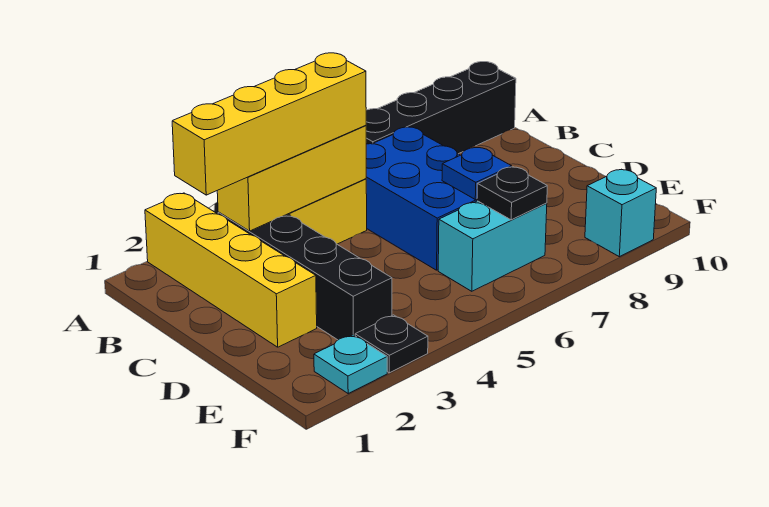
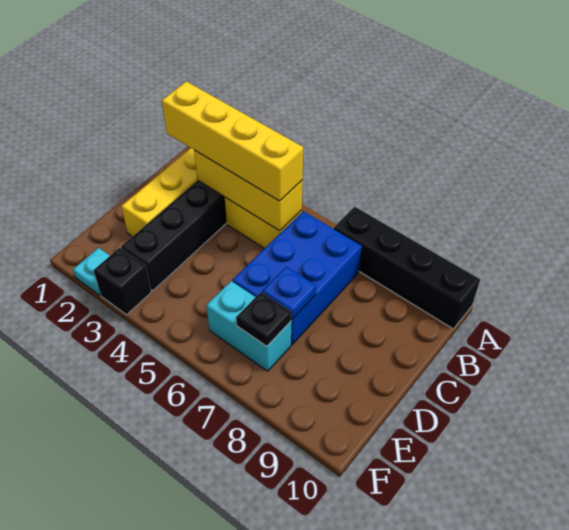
black plate F3 level 1 -> black brick F3 level 1
cyan brick F9 level 1 -> none

